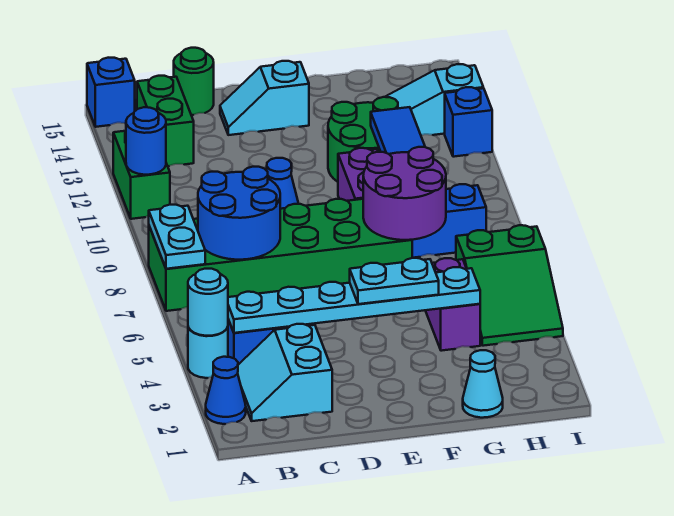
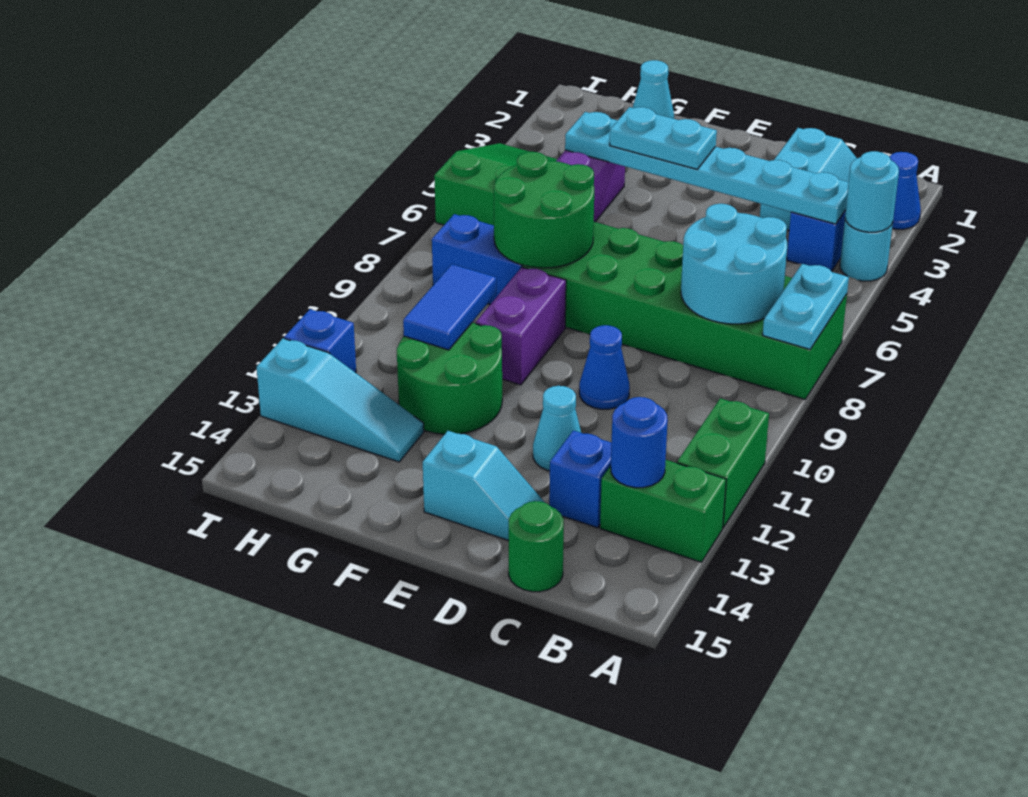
blue round brick A11 level 2 -> blue round brick B13 level 2
blue brick A15 level 1 -> blue brick C13 level 1
blue round brick B7:C8 level 2 -> cyan round brick B7:C8 level 2
green brick B13:B14 level 1 -> green brick A13:B13 level 1
none -> cyan cone D12 level 1
purple round brick F7:G8 level 2 -> green round brick F7:G8 level 2

